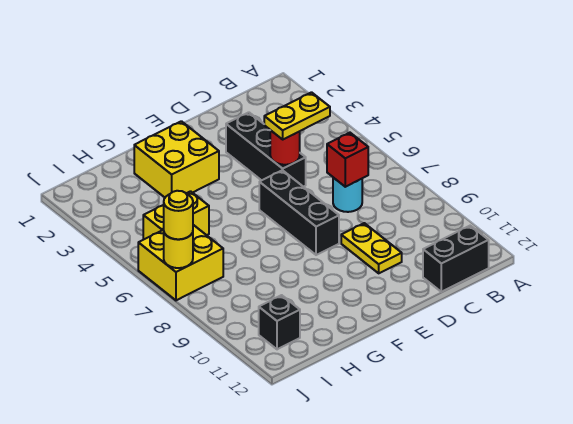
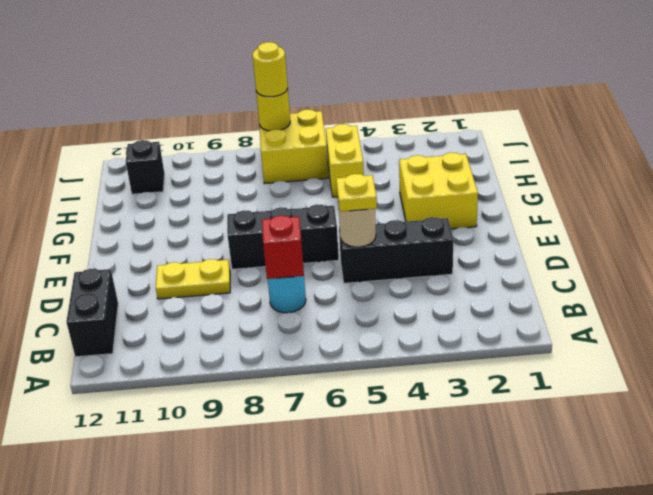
yellow plate C5:D5 level 3 -> yellow plate D5 level 3
red round brick D5 level 2 -> tan round brick D5 level 2

